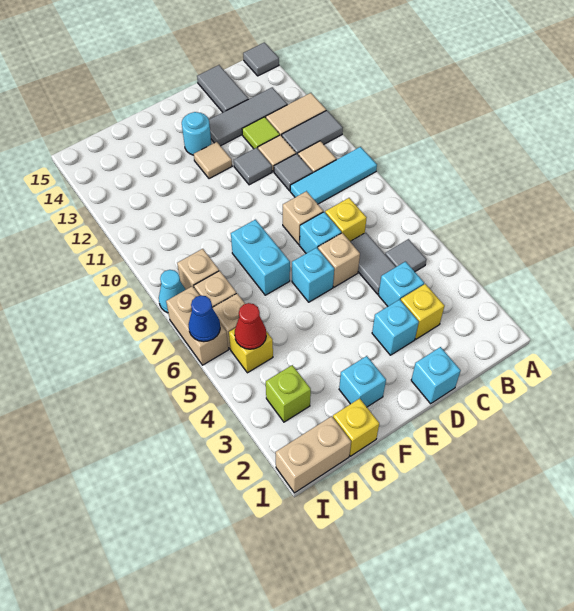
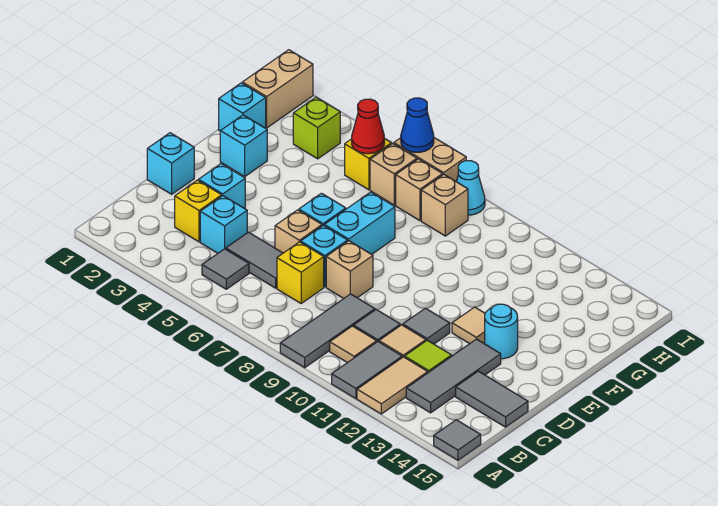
cyan tile A9:C9 level 1 -> grey tile A9:C9 level 1
cyan brick F7:F8 level 1 -> cyan brick E7:F7 level 1
yellow brick G1 level 1 -> cyan brick G1 level 1

